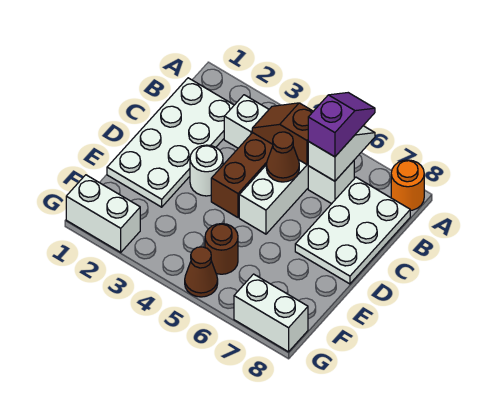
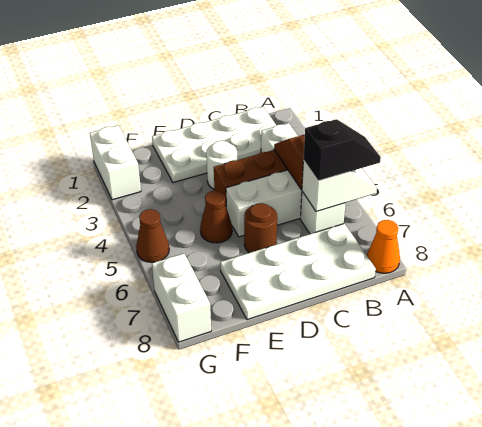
purple slope A6:B6 level 3 top B -> black slope A6:B6 level 3 top B
orange round brick A8 level 1 -> orange cone A8 level 1
white plate B7:D8 level 1 -> white plate B7:E8 level 1
brown cone C5 level 2 -> brown cone E5 level 1
brown round brick F5 level 1 -> brown round brick D6 level 1

